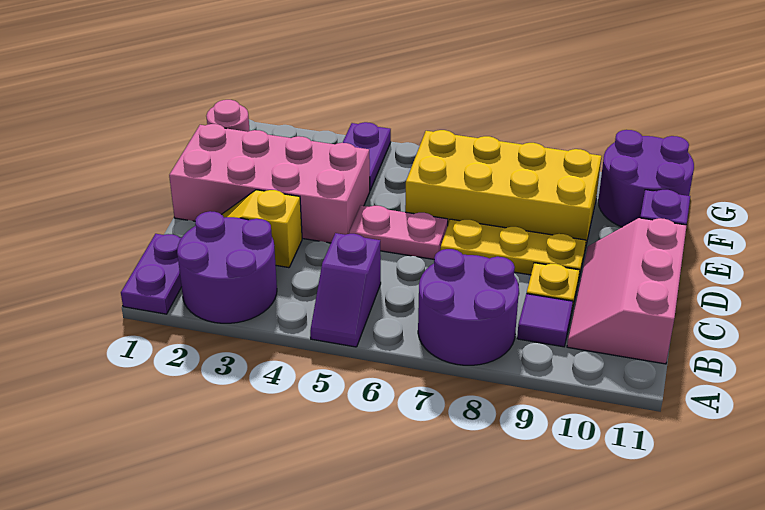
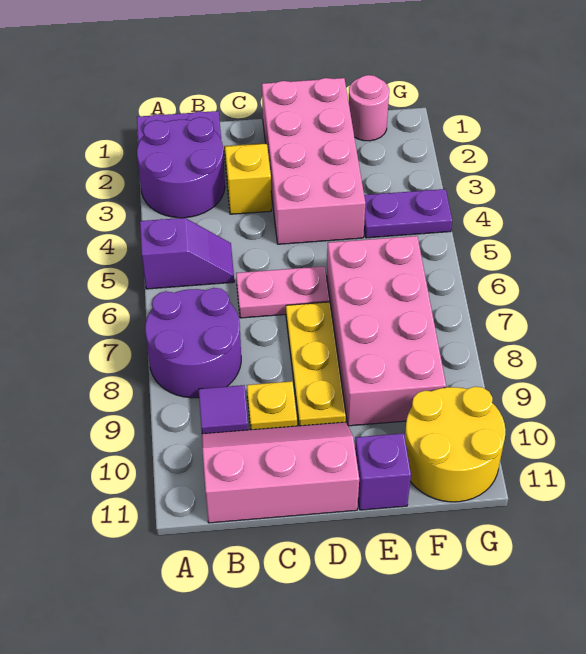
purple slope A5:B5 level 1 top B -> purple slope A5:B5 level 1 top A
pink plate D5:D6 level 1 -> pink plate C6:D6 level 1
yellow brick E6:F9 level 1 -> pink brick E6:F9 level 1
purple round brick F10:G11 level 1 -> yellow round brick F10:G11 level 1

